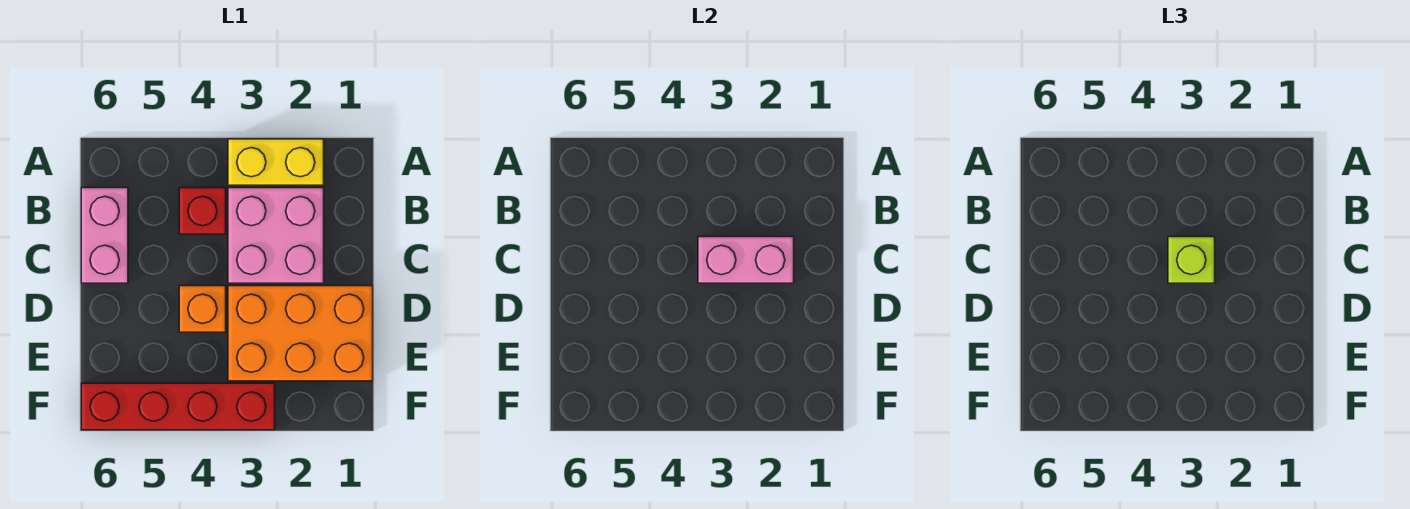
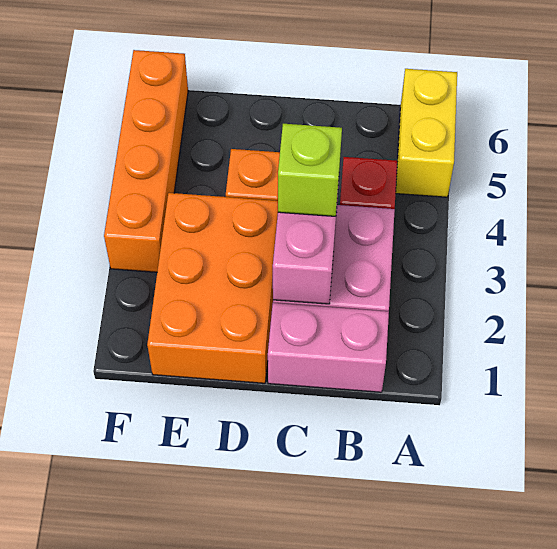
yellow brick A2:A3 level 1 -> yellow brick A5:A6 level 1
pink brick B6:C6 level 1 -> pink brick B1:C1 level 1
red brick F3:F6 level 1 -> orange brick F3:F6 level 1

